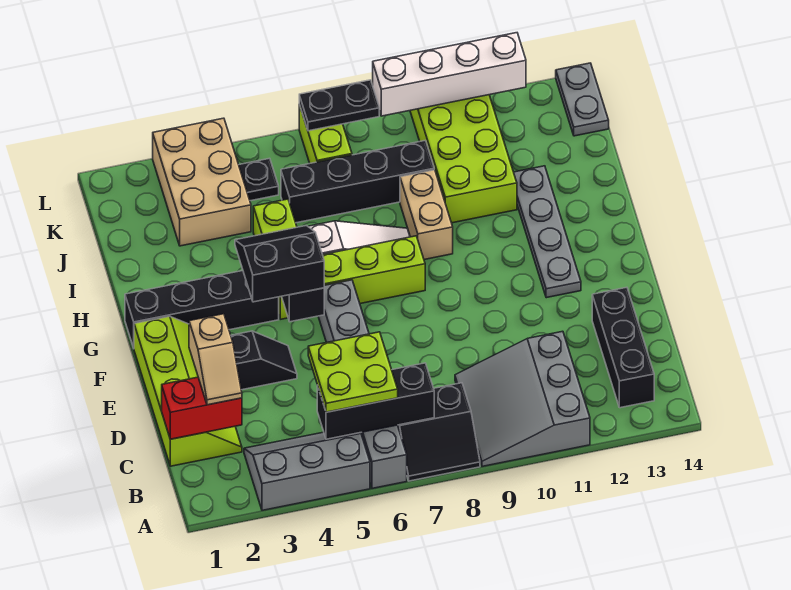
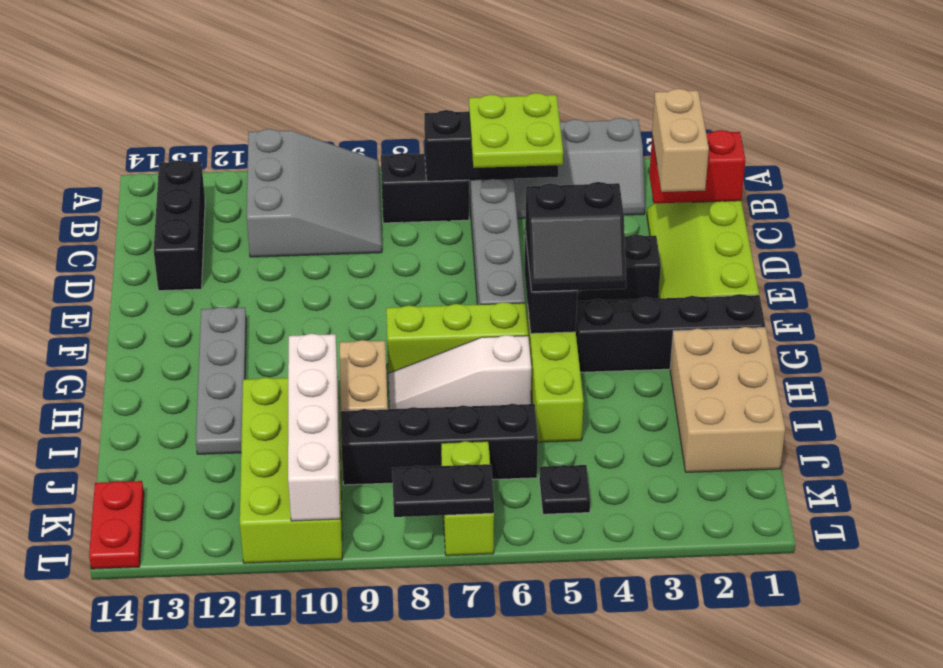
tan slope C2:D2 level 3 top D -> tan brick C2:D2 level 3
tan brick J3:L4 level 1 -> tan brick H1:J2 level 1
grey plate K14:L14 level 1 -> red plate K14:L14 level 1
white brick L9:L12 level 2 -> white brick I10:L10 level 2

